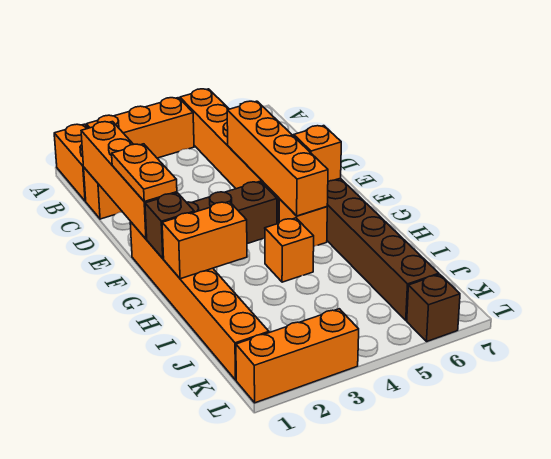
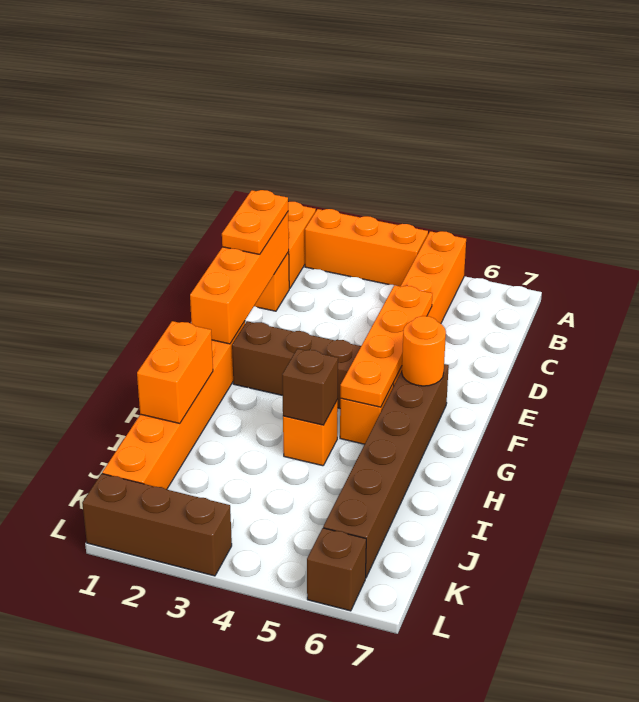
orange brick D5:G5 level 2 -> orange plate D5:G5 level 2
orange plate E1:F1 level 3 -> orange plate C1:D1 level 3
orange brick F6 level 2 -> orange round brick F6 level 2
brown brick G1 level 2 -> brown brick H4 level 2
orange brick H1:H2 level 2 -> orange brick H1:I1 level 2
orange brick L1:L3 level 1 -> brown brick L1:L3 level 1

